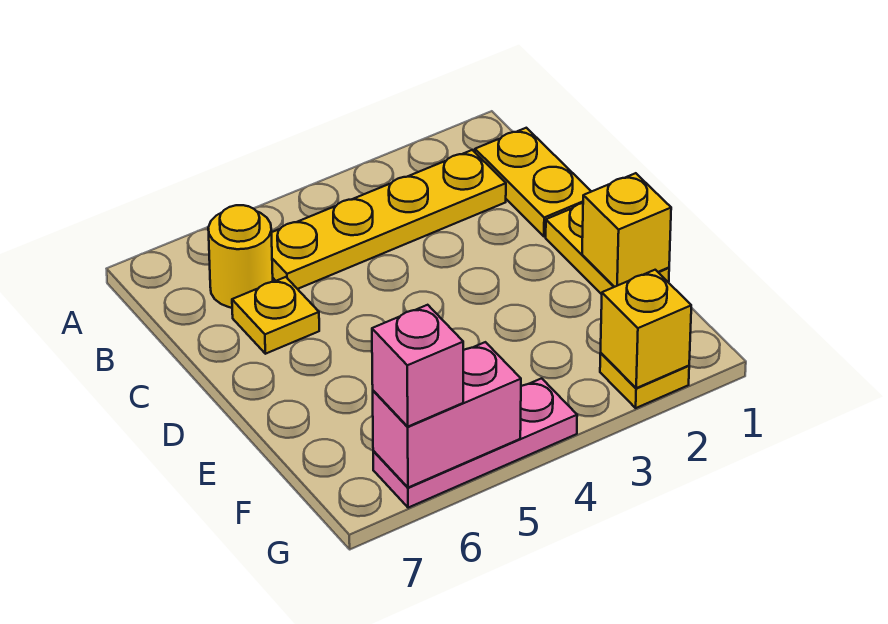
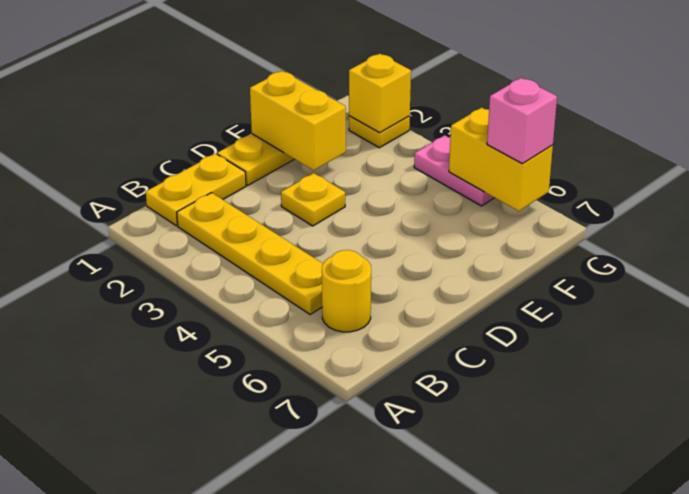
yellow plate C6 level 1 -> yellow plate D3 level 1
yellow brick E1 level 2 -> yellow brick E1:E2 level 2
pink plate G4:G6 level 1 -> pink plate G4:G5 level 1
pink brick G5:G6 level 2 -> yellow brick G5:G6 level 2

